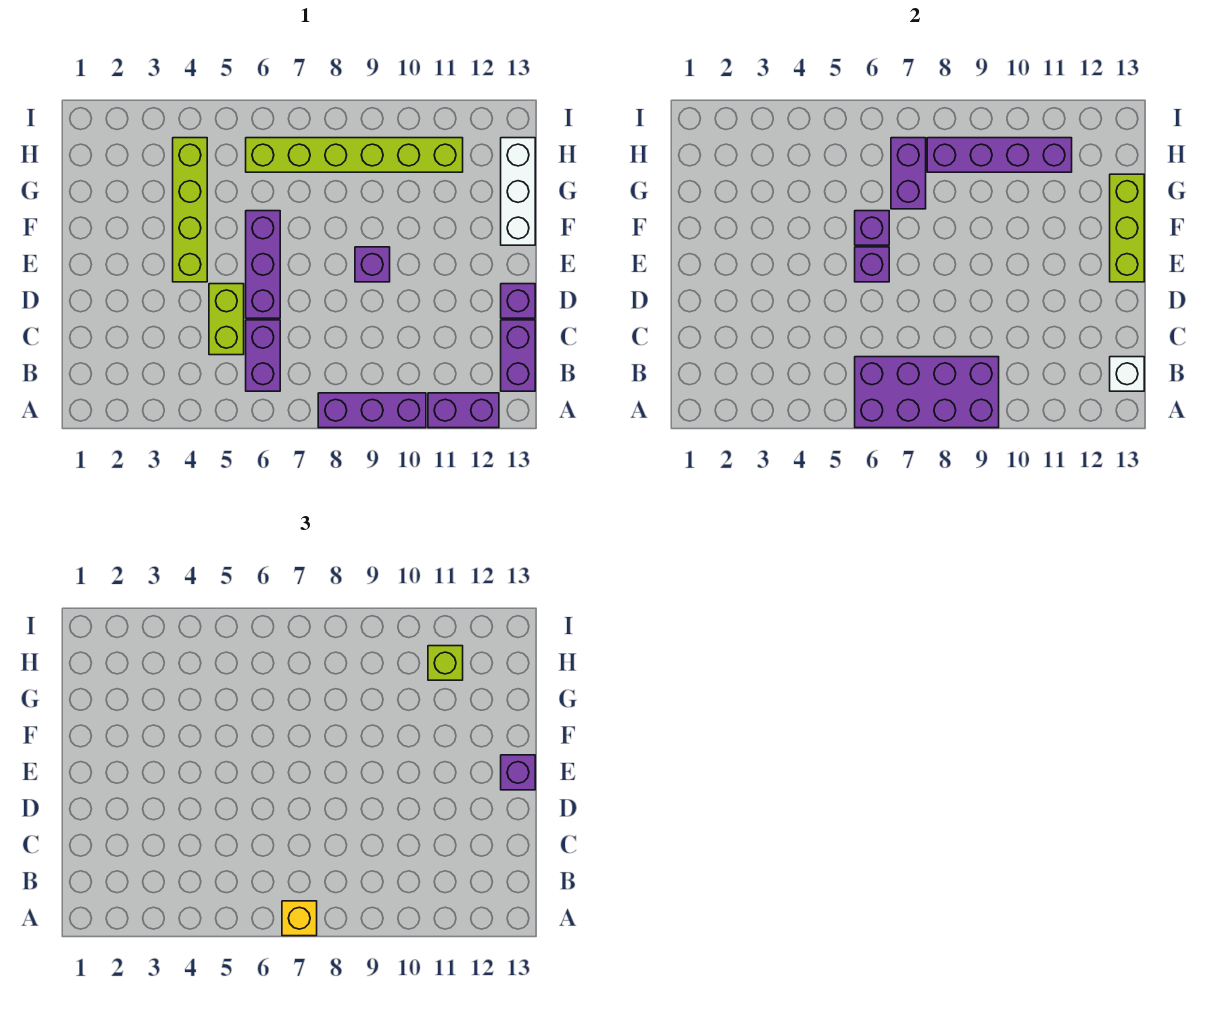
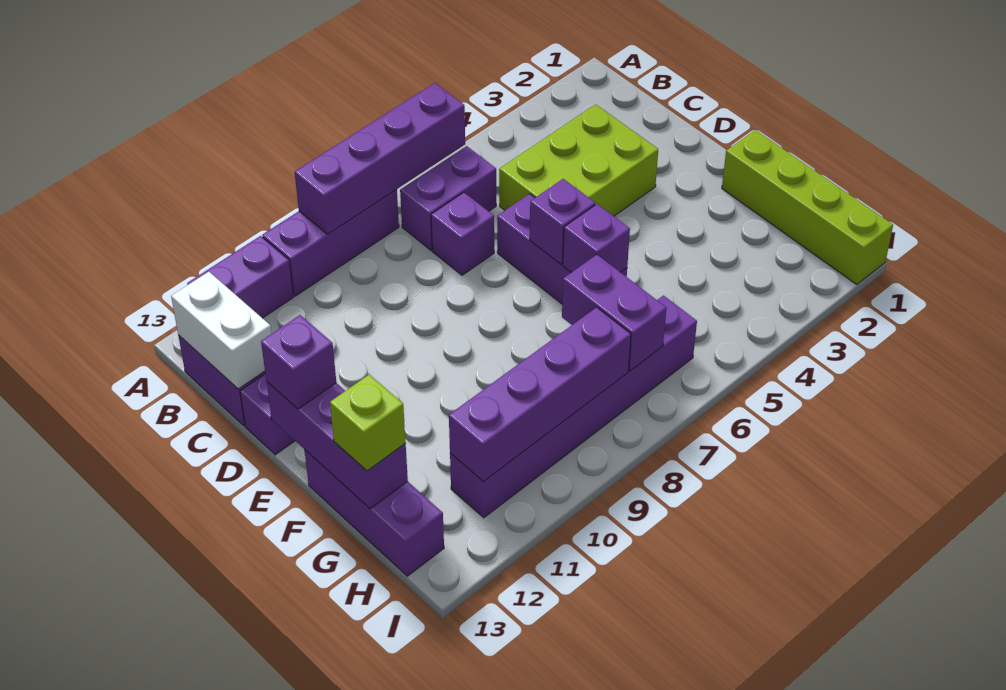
purple brick A6:B9 level 2 -> purple brick A6:A9 level 2
yellow brick A7 level 3 -> none
purple brick B6:C6 level 1 -> purple brick B6:B7 level 1
white brick B13 level 2 -> white brick B13:C13 level 2
lime brick C5:D5 level 1 -> lime brick C3:D5 level 1
lime brick E4:H4 level 1 -> lime brick F1:I1 level 1
purple brick E9 level 1 -> purple brick C7 level 1
lime brick E13:G13 level 2 -> purple brick E13:G13 level 2
white brick F13:H13 level 1 -> purple brick F13:H13 level 1
lime brick H6:H11 level 1 -> purple brick H6:H11 level 1
lime brick H11 level 3 -> lime brick G13 level 3

